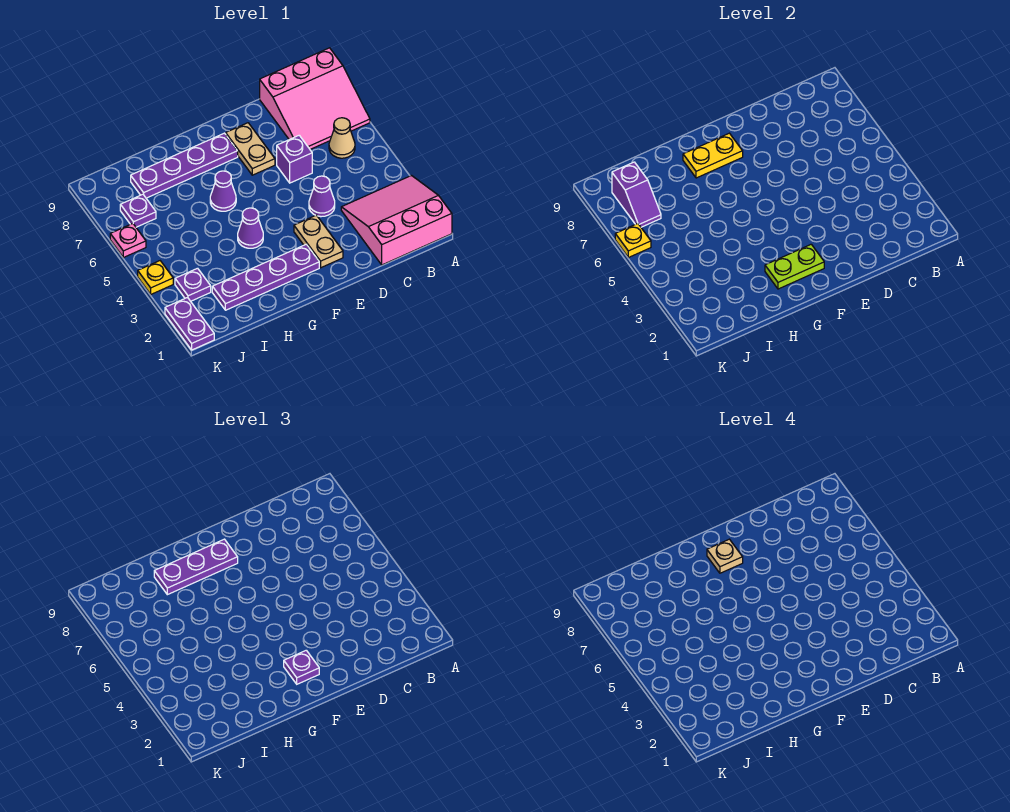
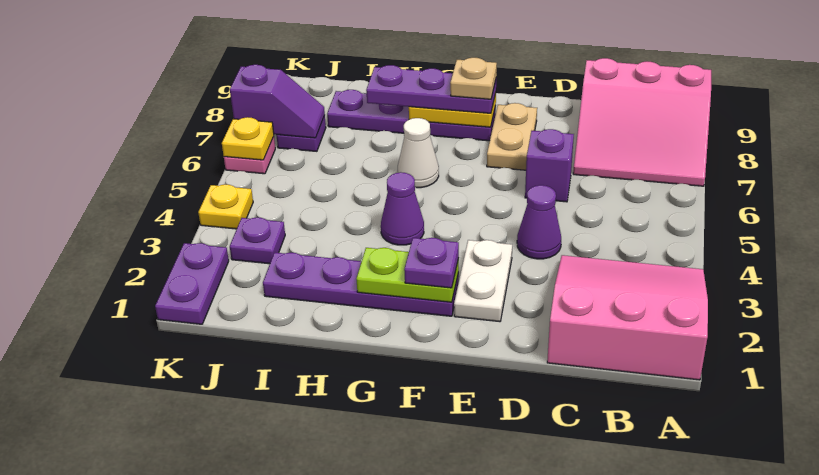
tan cone B6 level 1 -> none
tan plate E2:E3 level 1 -> white plate E2:E3 level 1
purple cone G6 level 1 -> white cone G6 level 1
purple slope J7:J8 level 2 top 8 -> purple slope J7:K7 level 2 top K

